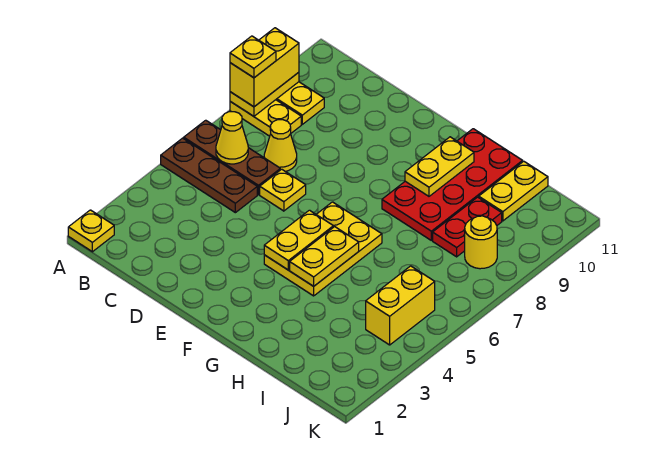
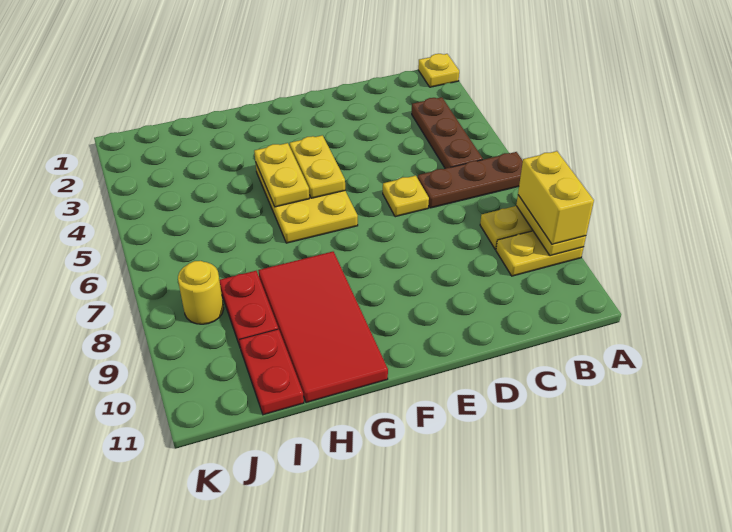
brown plate A5:C5 level 1 -> brown plate B3:B5 level 1
yellow plate A8 level 4 -> none
yellow cone B6 level 2 -> none
yellow cone C7 level 1 -> none
red plate G8:H11 level 1 -> red tile G8:H11 level 1
yellow plate G9:G10 level 2 -> none
yellow plate I10:I11 level 1 -> red plate I10:I11 level 1
yellow brick J4:J5 level 1 -> none

